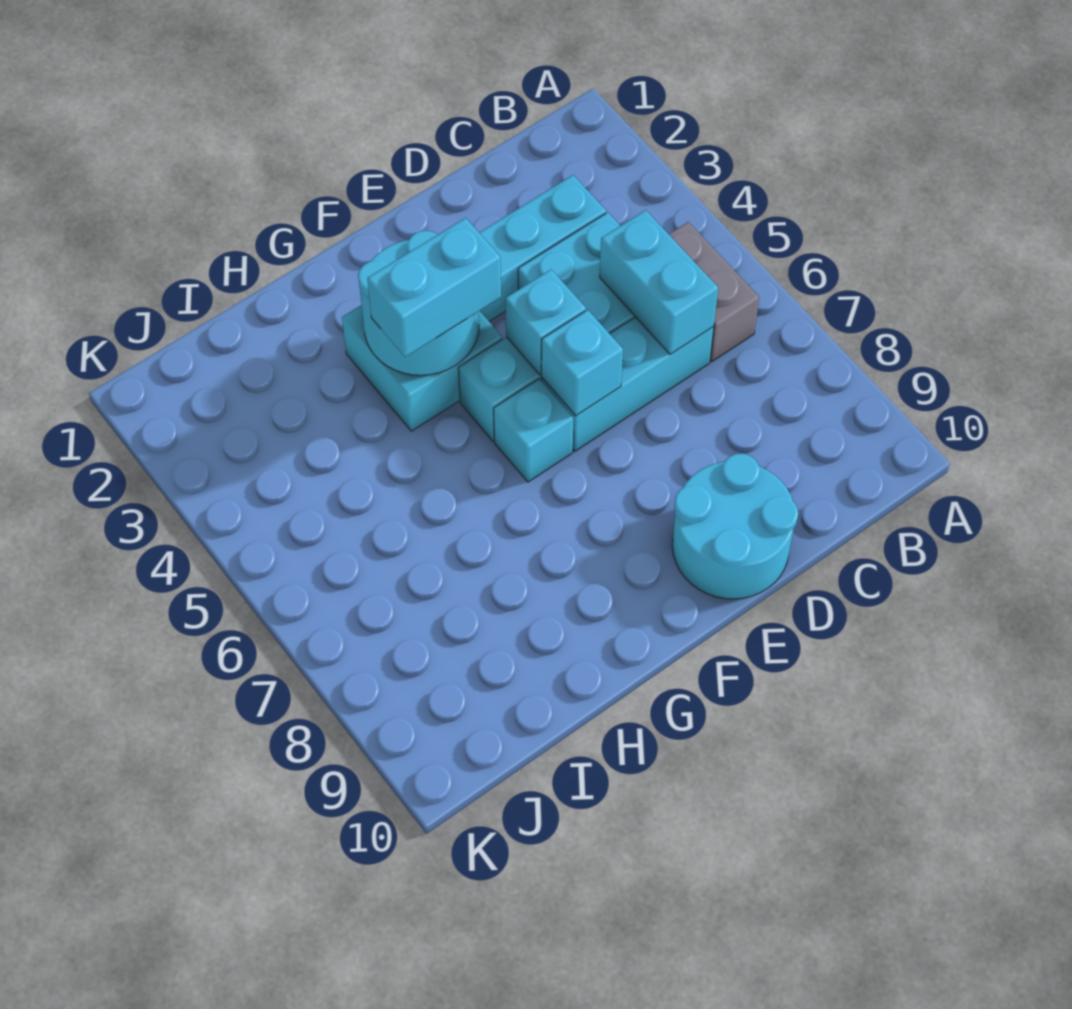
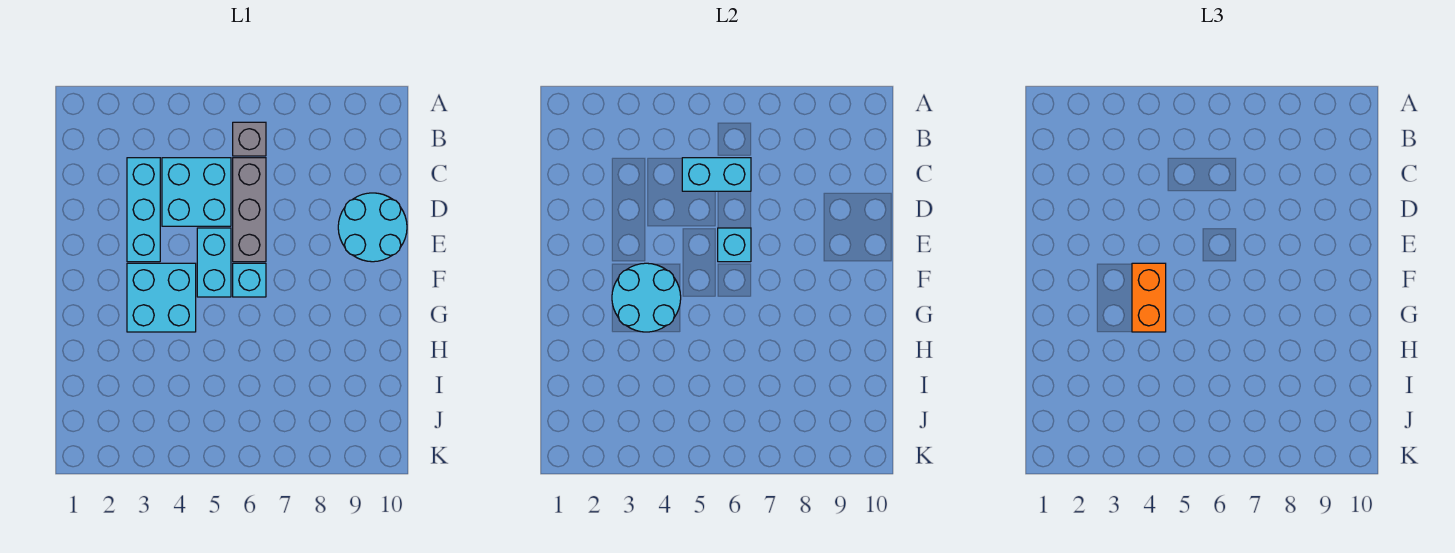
grey brick B5:B6 level 1 -> grey brick B6 level 1
cyan brick C6:E6 level 1 -> grey brick C6:E6 level 1
cyan brick E5 level 2 -> none
cyan brick F4:G4 level 3 -> orange brick F4:G4 level 3

